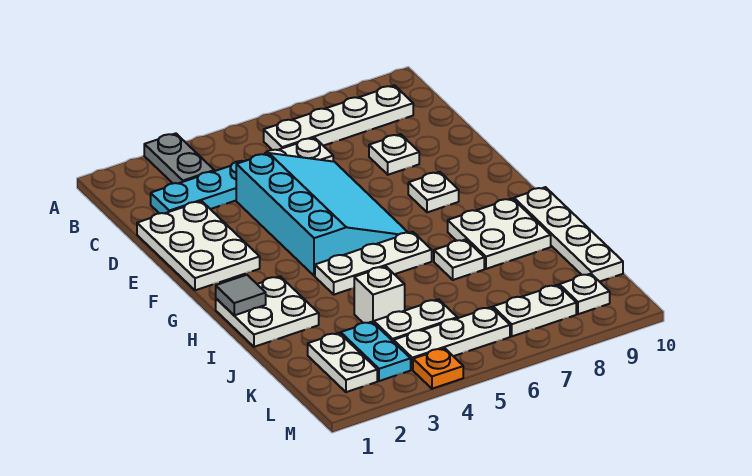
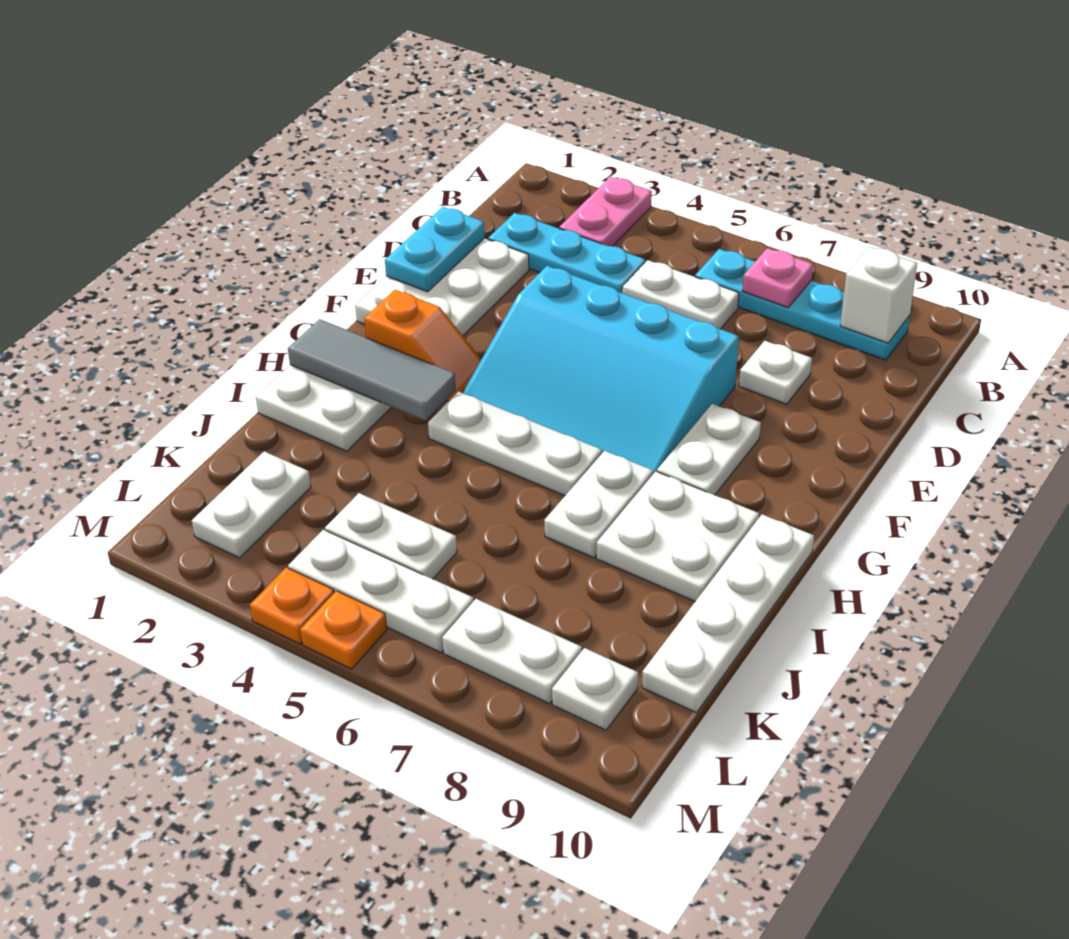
grey plate A3:B3 level 1 -> pink plate A3:B3 level 1
white plate B6:B9 level 1 -> cyan plate B6:B9 level 1
none -> pink plate B7 level 2
cyan slope D4:G6 level 1 top 4 -> cyan slope E4:G7 level 1 top E
white plate F8 level 1 -> white plate F8:G8 level 1
none -> orange slope G2:G3 level 1 top 2
grey tile H1 level 2 -> grey tile H1:H3 level 2
white plate I7 level 1 -> white plate H7:I7 level 1
white brick J4 level 1 -> white brick B9 level 2
cyan plate K3:L3 level 1 -> cyan plate D1:E1 level 2
none -> orange plate M5 level 1

